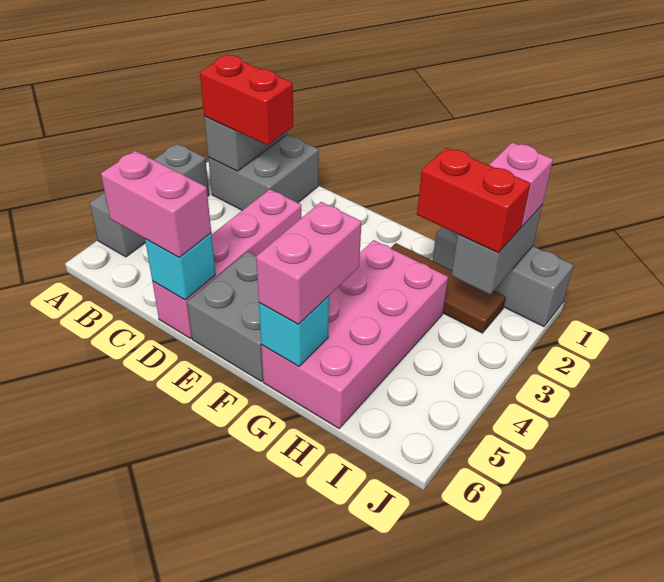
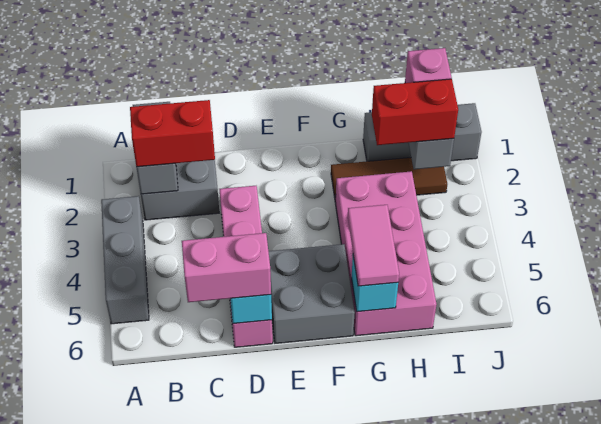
pink brick G5:G6 level 3 -> pink tile G5:G6 level 3

